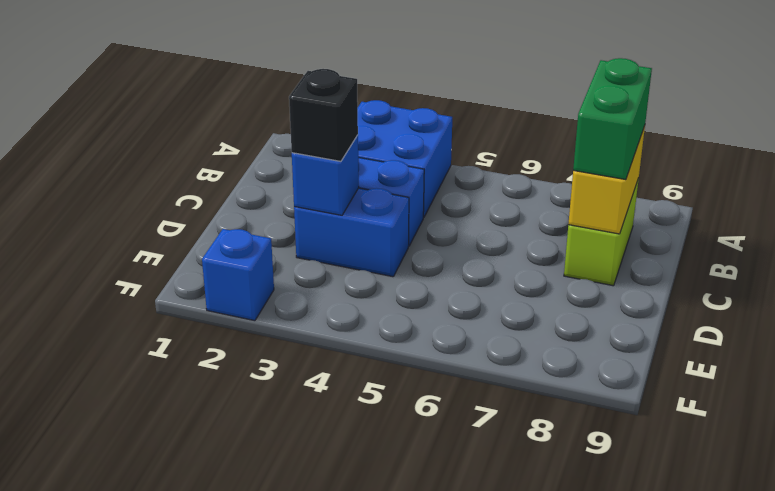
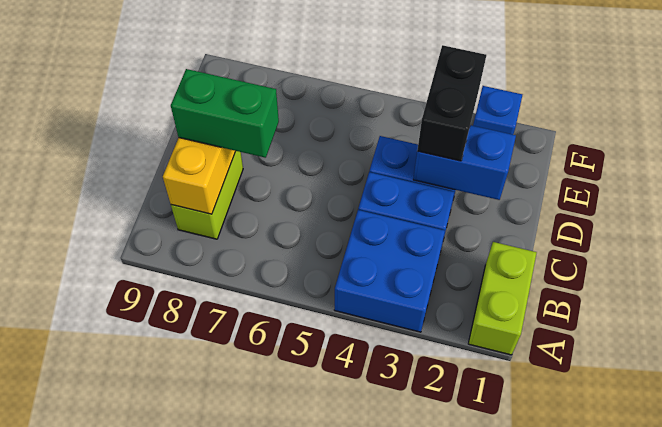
none -> lime brick A1:B1 level 1
green brick B8:C8 level 3 -> green brick C7:C8 level 3
blue brick D3 level 2 -> blue brick D2:D3 level 2
black brick D3 level 3 -> black brick D3:E3 level 3

